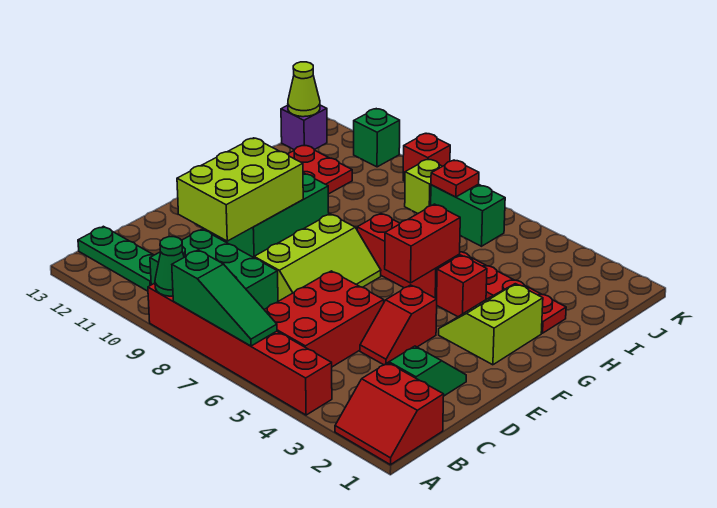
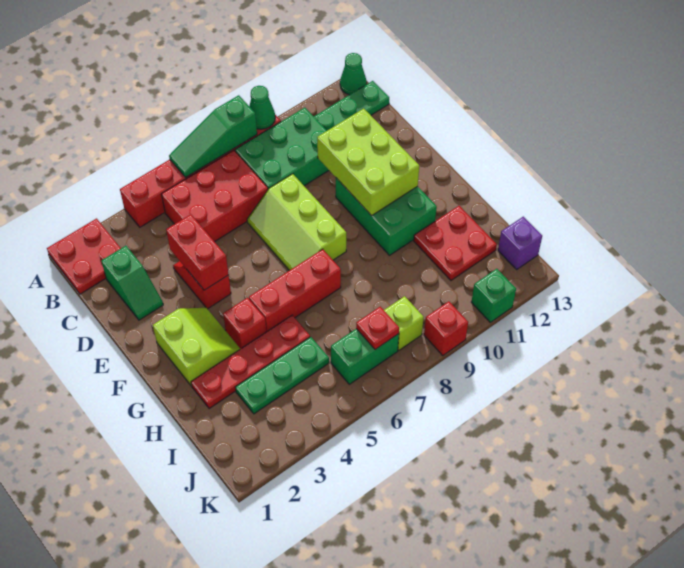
red slope A1:B2 level 1 top B -> red plate A1:B2 level 1
none -> green cone A13 level 1
red brick B5:D6 level 1 -> red brick B5:C7 level 1
red brick F5:G5 level 2 -> red brick D4:E4 level 2
none -> green plate I3:I5 level 1
lime cone J13 level 2 -> none

